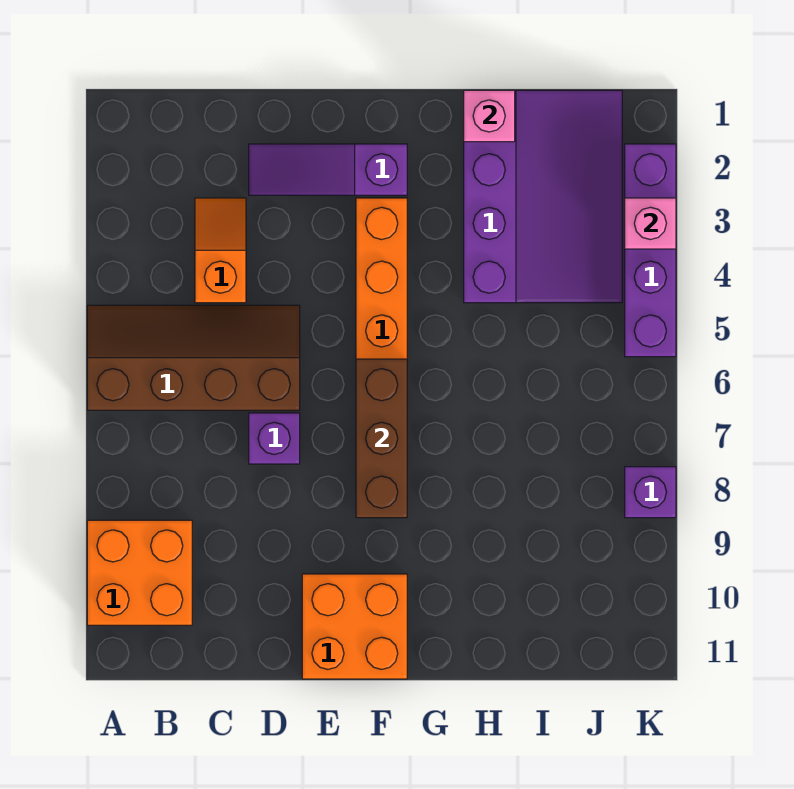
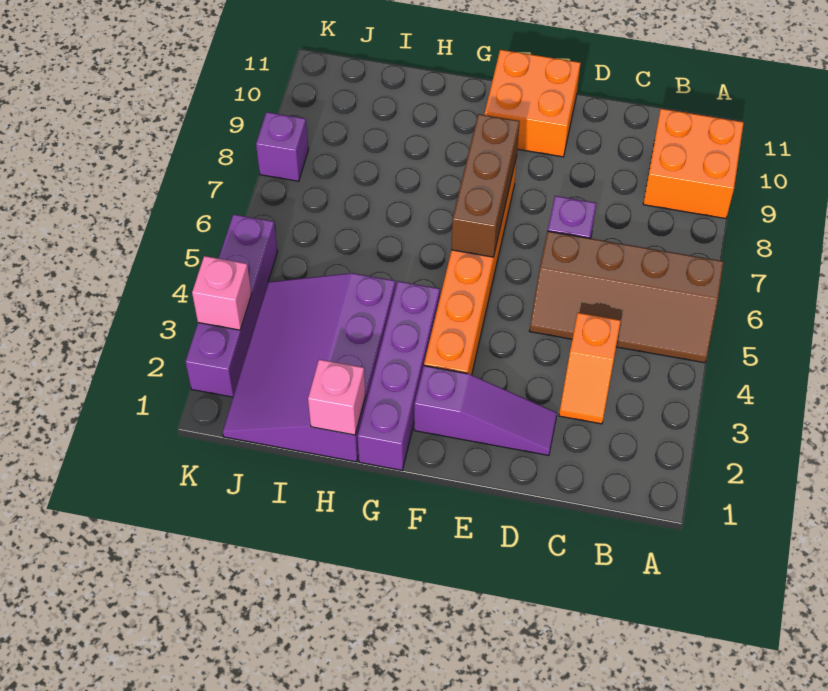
none -> purple brick G1:G4 level 1

